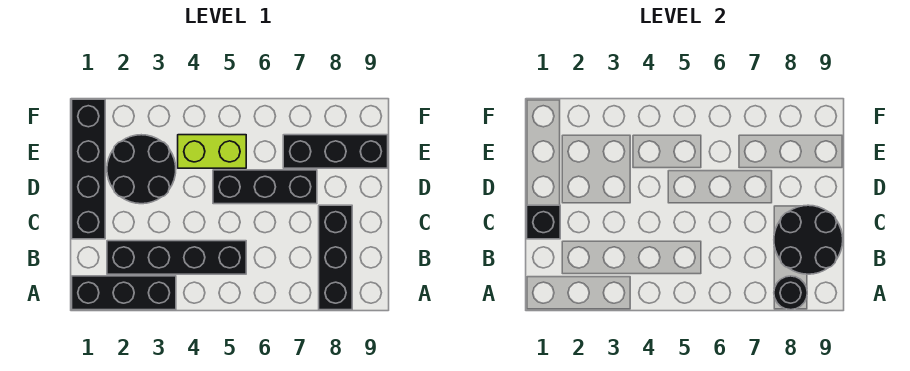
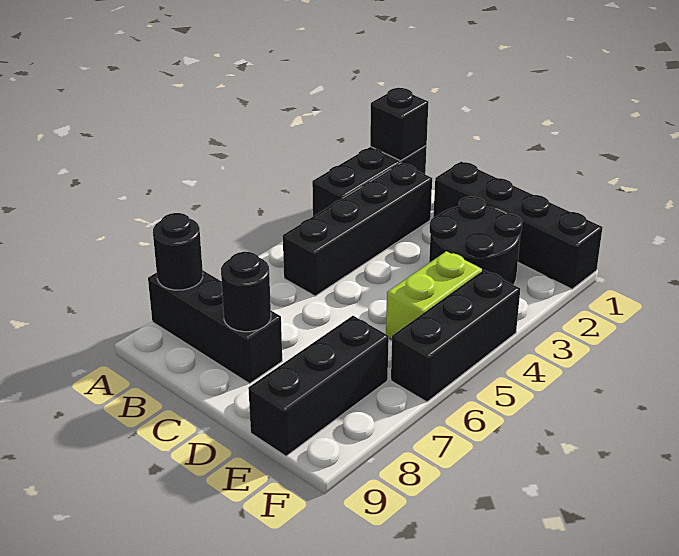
black round brick B8:C9 level 2 -> black round brick C8 level 2
black brick C1 level 2 -> black brick A1 level 2
black brick D5:D7 level 1 -> black brick F4:F6 level 1

